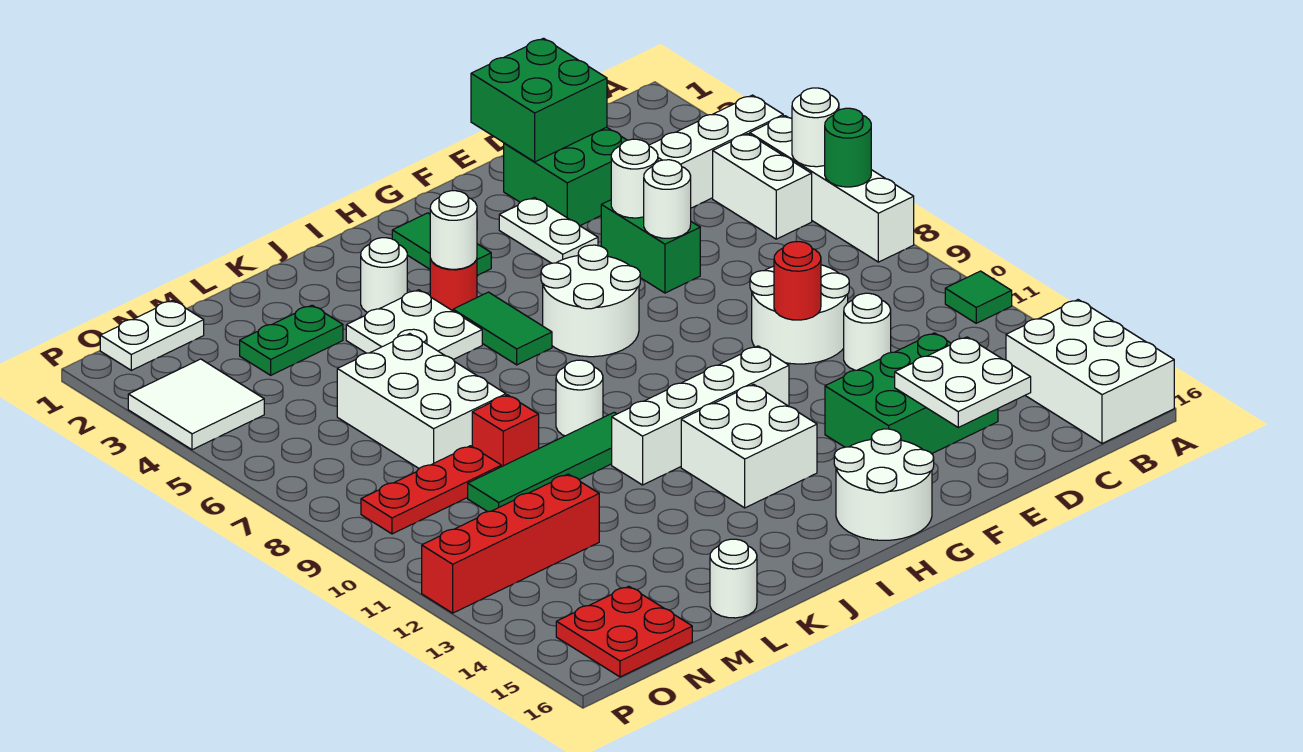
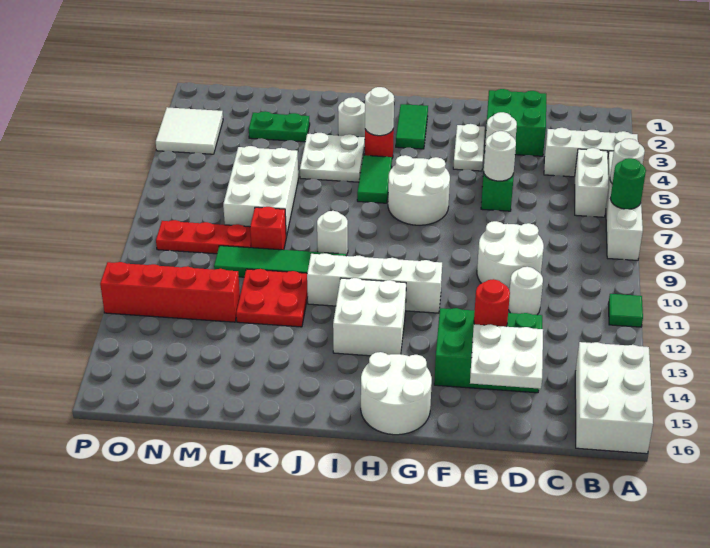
green brick D1:E2 level 2 -> none
red round brick E10 level 2 -> red round brick E13 level 2
white round brick L16 level 1 -> none
white plate N1:O1 level 1 -> none
red plate N15:O16 level 1 -> red plate K11:L12 level 1

